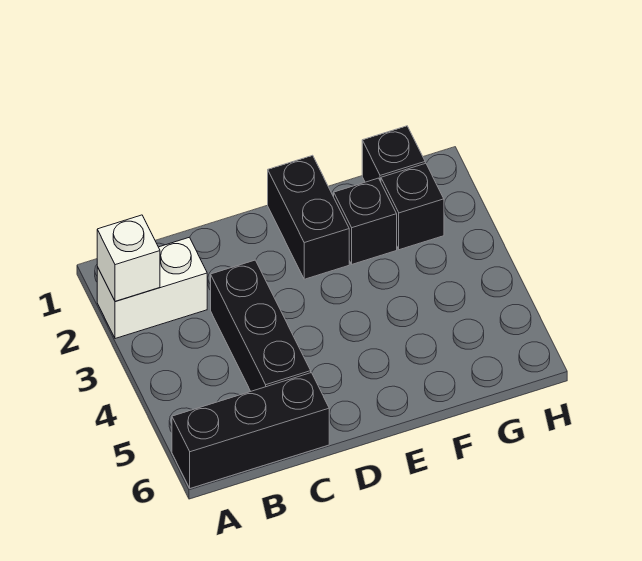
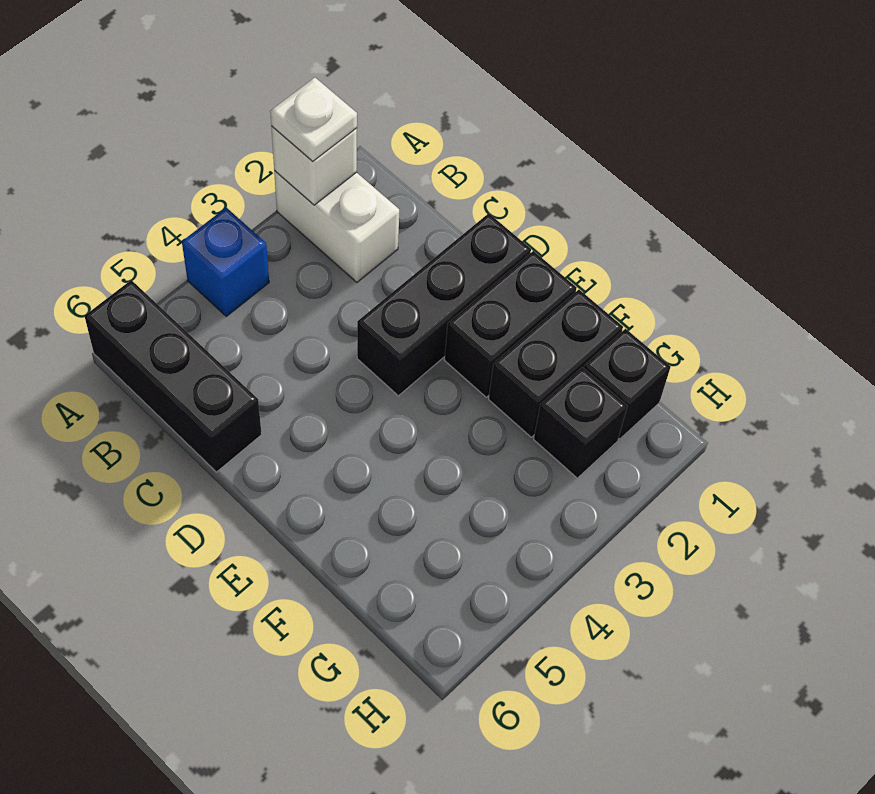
none -> white plate A2 level 3
none -> blue brick A4 level 1
black brick C3:C5 level 1 -> black brick D1:D3 level 1
black brick F2 level 1 -> black brick F1:F2 level 1

